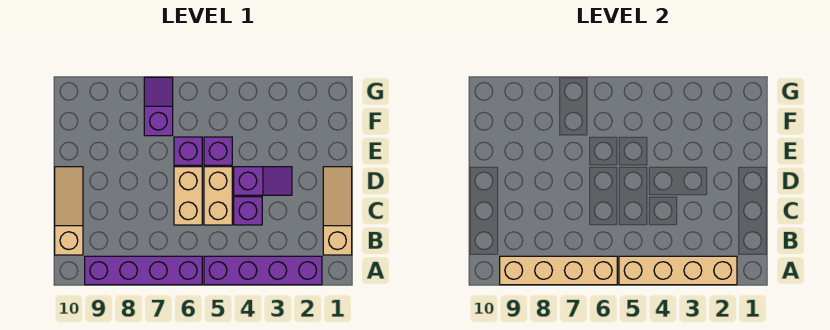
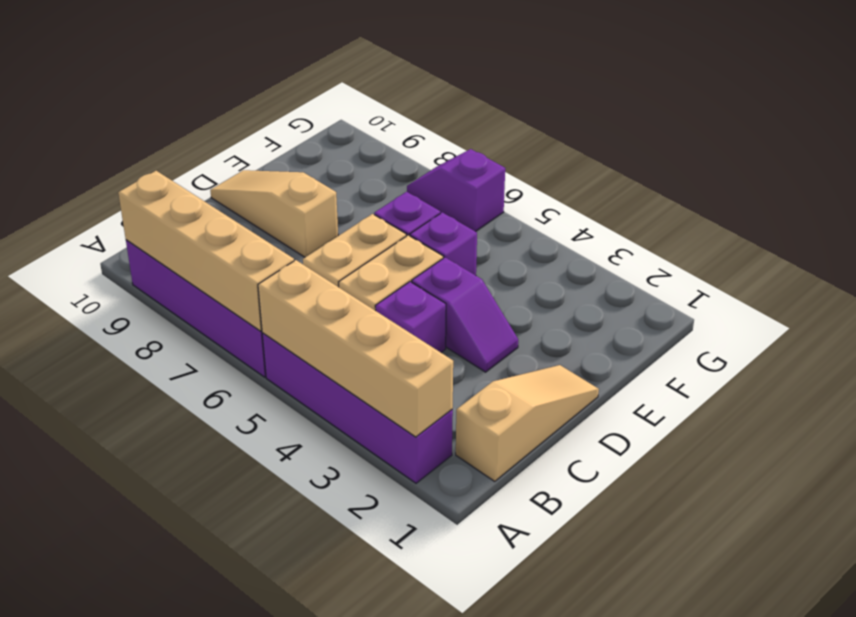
tan slope B10:D10 level 1 top B -> tan slope D8:D10 level 1 top 8
purple slope F7:G7 level 1 top F -> purple slope G6:G7 level 1 top 6

